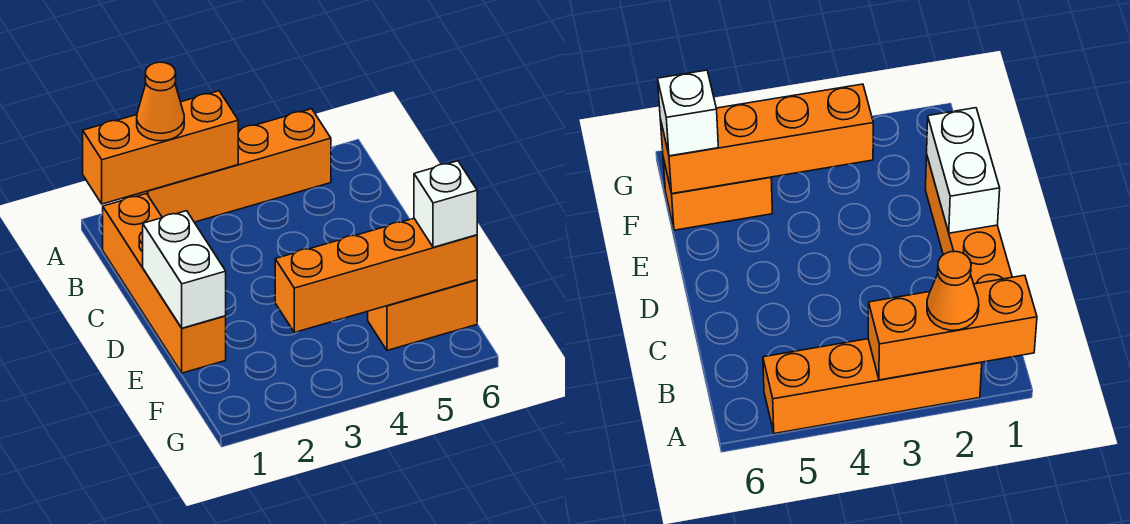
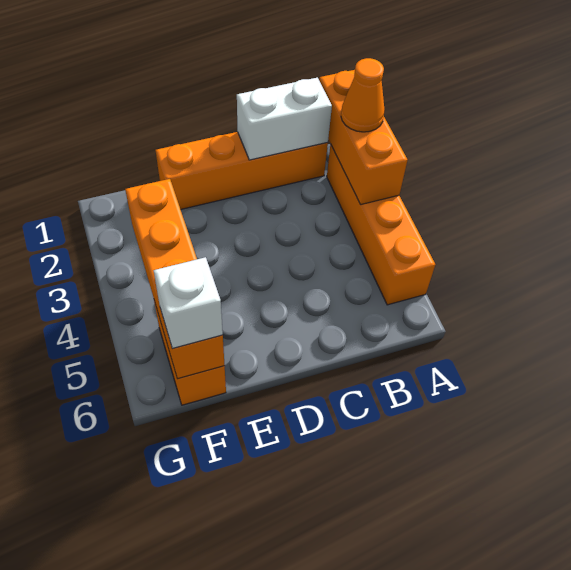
white brick D1:E1 level 2 -> white brick B1:C1 level 2

